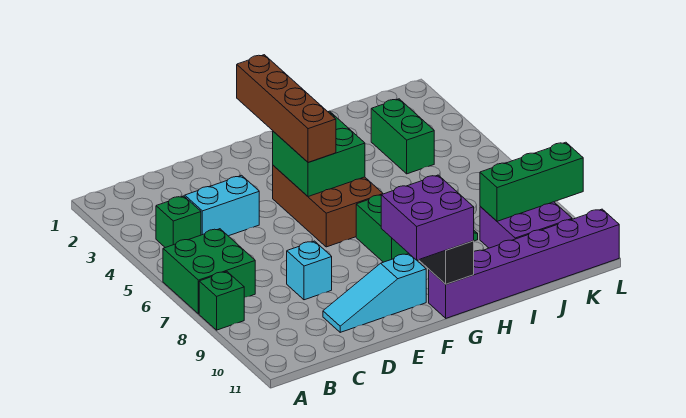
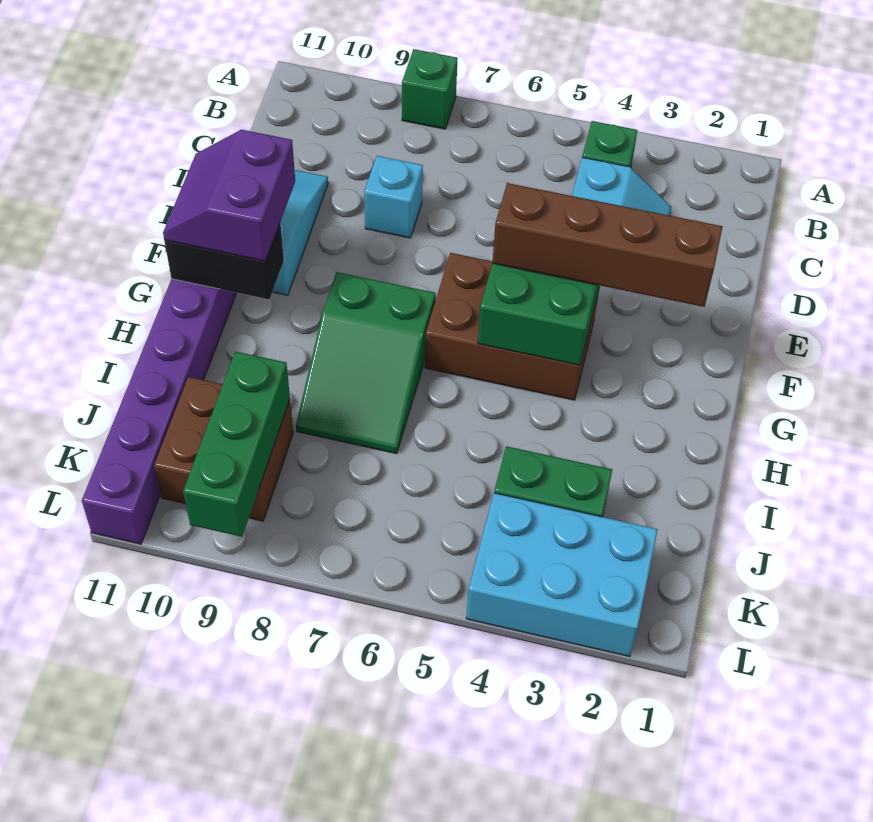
green brick A6:B7 level 1 -> none
purple brick F10:G11 level 3 -> purple slope F10:G11 level 3 top 10
purple brick J9:K10 level 1 -> brown brick J9:K10 level 1
none -> cyan brick K2:L4 level 1

